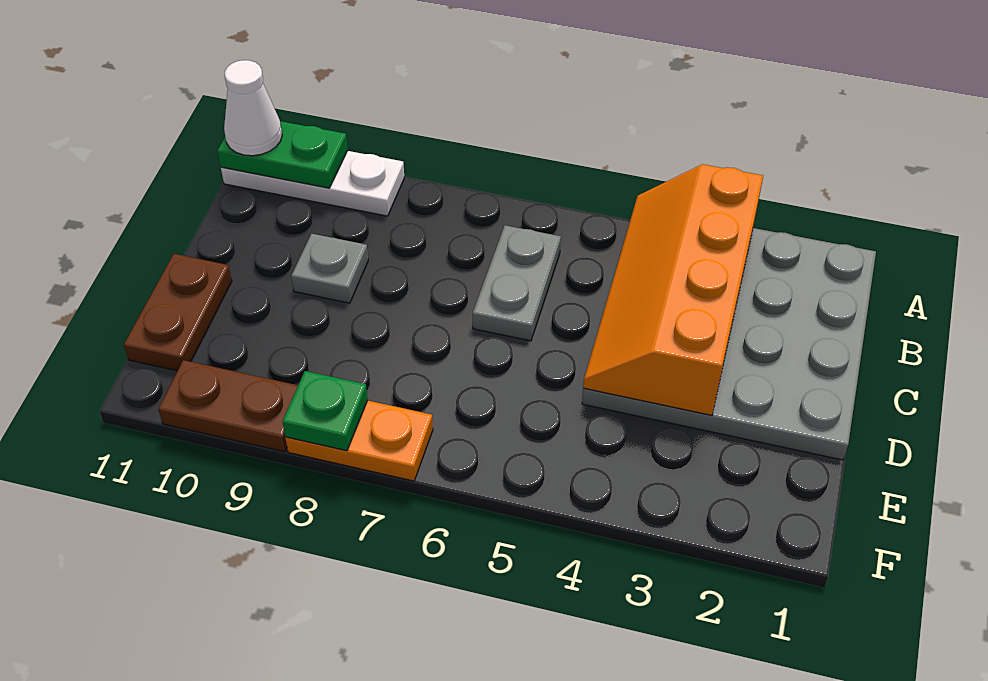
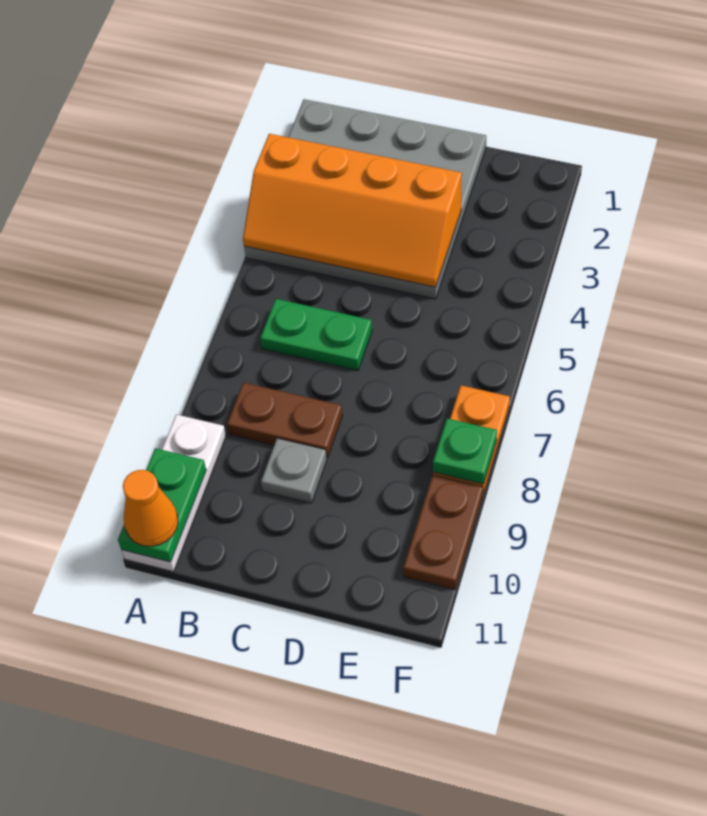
white cone A11 level 3 -> orange cone A11 level 3
grey plate B6:C6 level 1 -> green plate B6:C6 level 1
brown plate D11:E11 level 1 -> brown plate B8:C8 level 1

